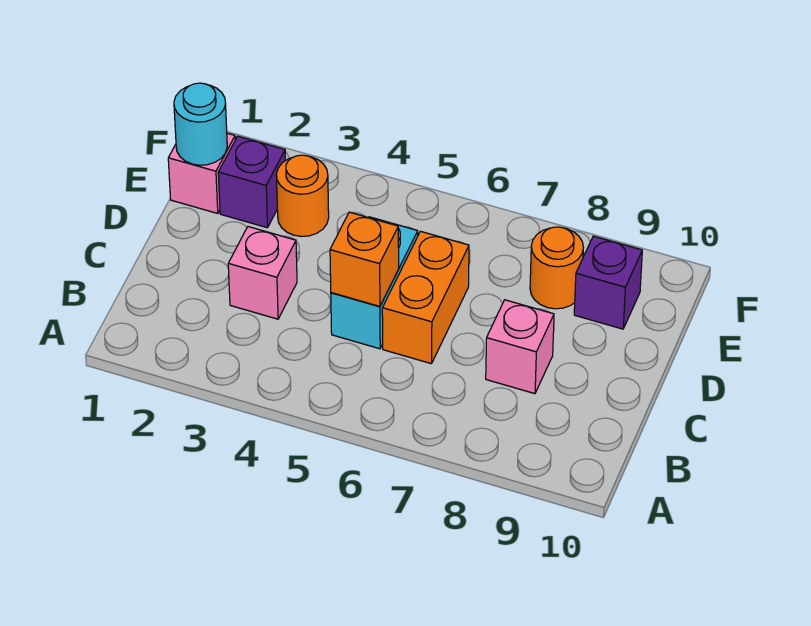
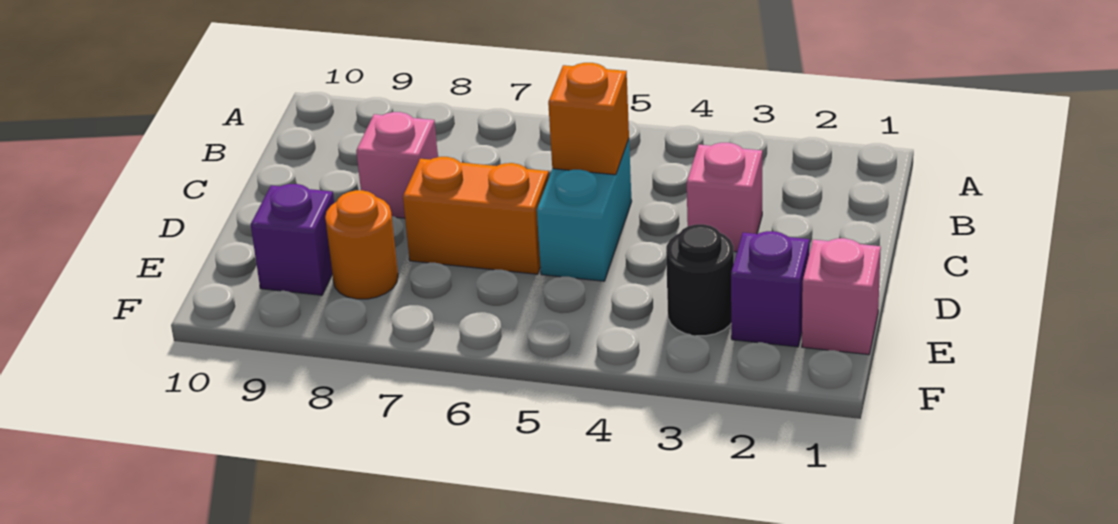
orange brick C6:D6 level 1 -> orange brick D6:D7 level 1
cyan round brick E1 level 2 -> none
orange round brick E3 level 1 -> black round brick E3 level 1

